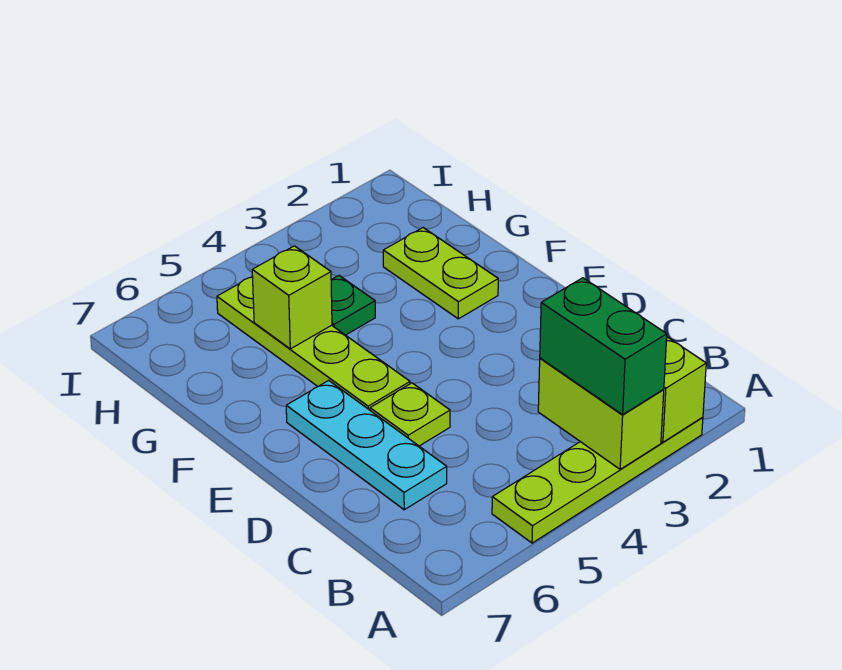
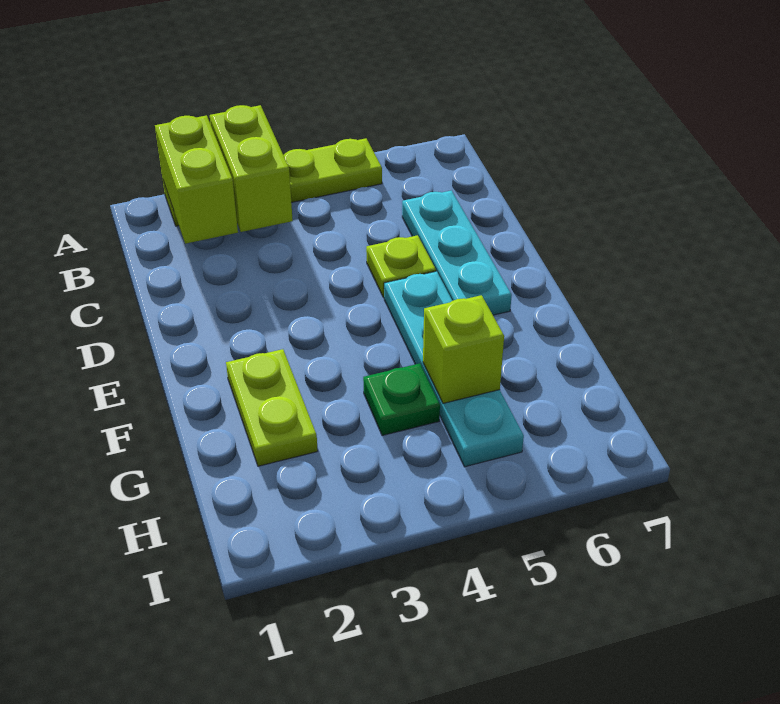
green brick A3:B3 level 3 -> none
lime plate E5:H5 level 1 -> cyan plate E5:H5 level 1

